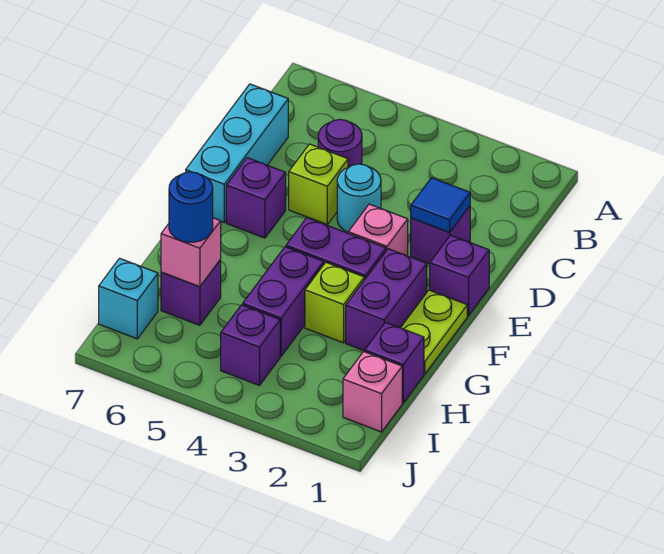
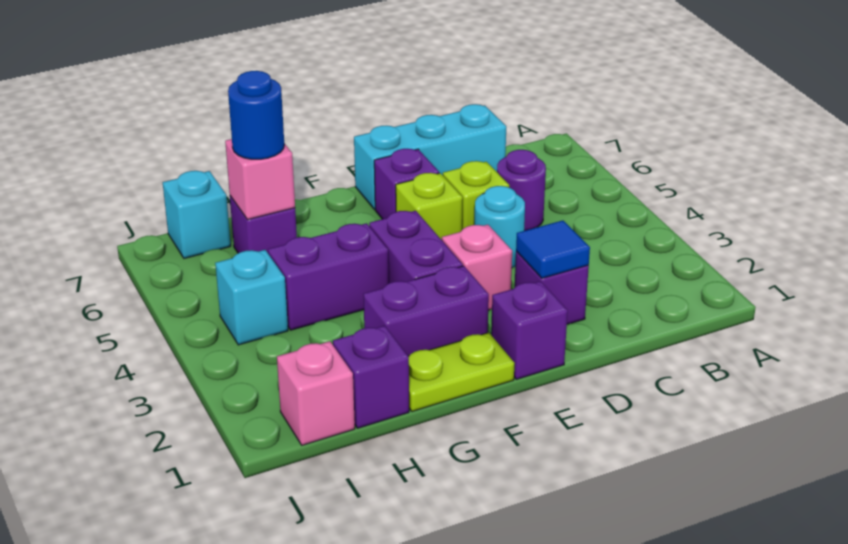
lime brick G3 level 1 -> lime brick E5 level 1
purple brick I4 level 1 -> cyan brick I4 level 1

